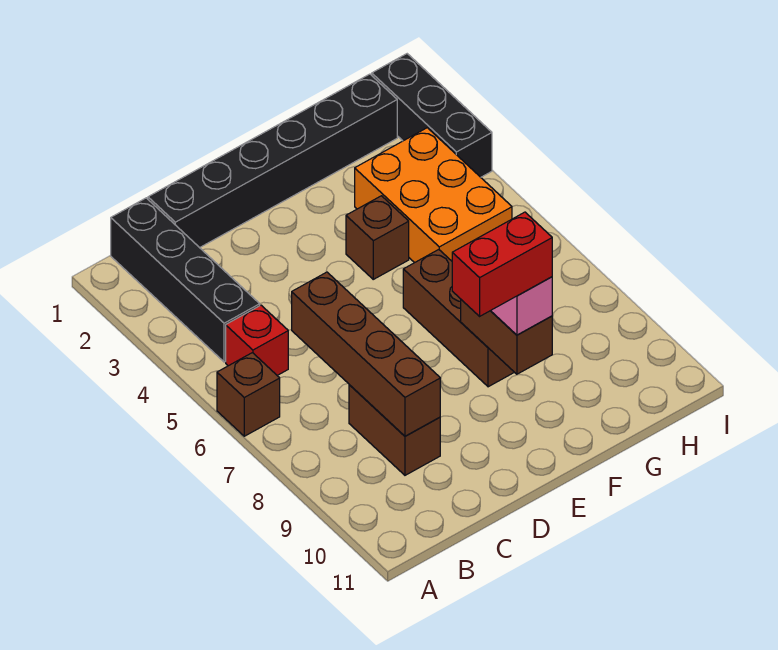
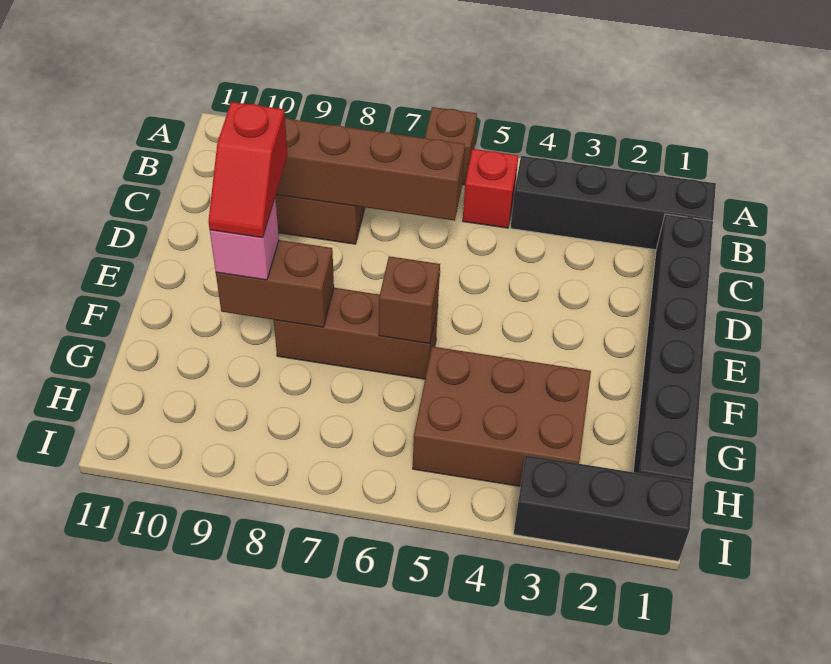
red brick E9:F9 level 4 -> red slope E9:F9 level 4 top E
brown brick F4 level 1 -> brown brick F6 level 2
orange brick G3:H5 level 1 -> brown brick G3:H5 level 1

